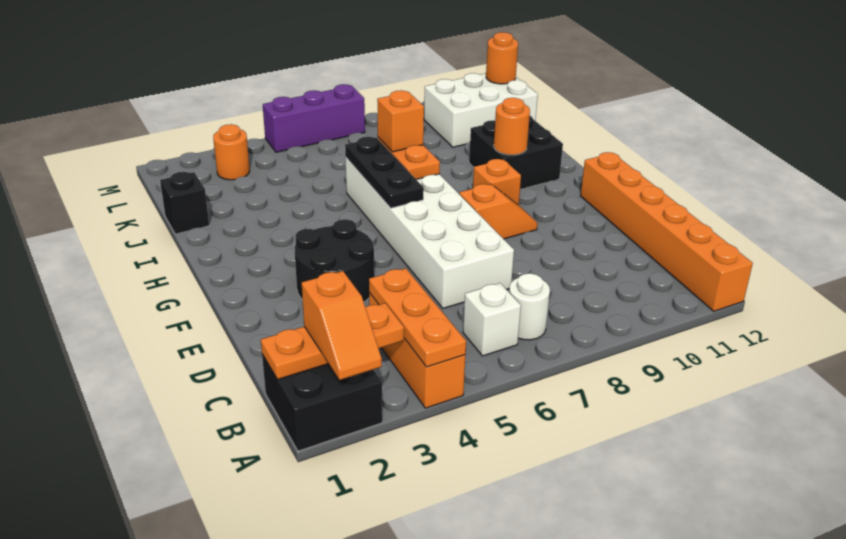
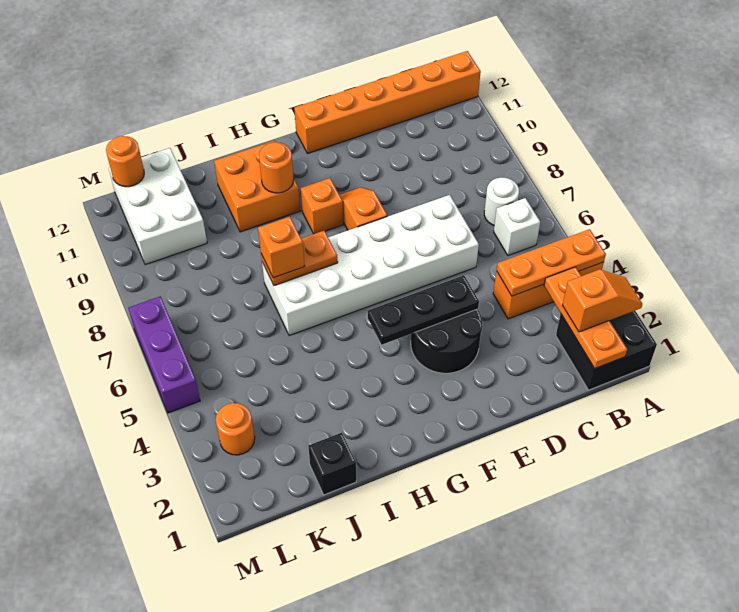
black plate G6:I6 level 2 -> black plate E4:G4 level 2
black brick H10:I11 level 1 -> orange brick H10:I11 level 1

